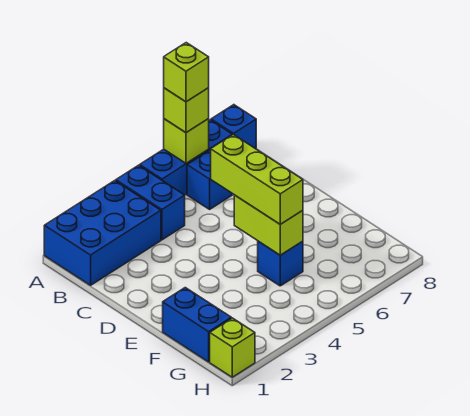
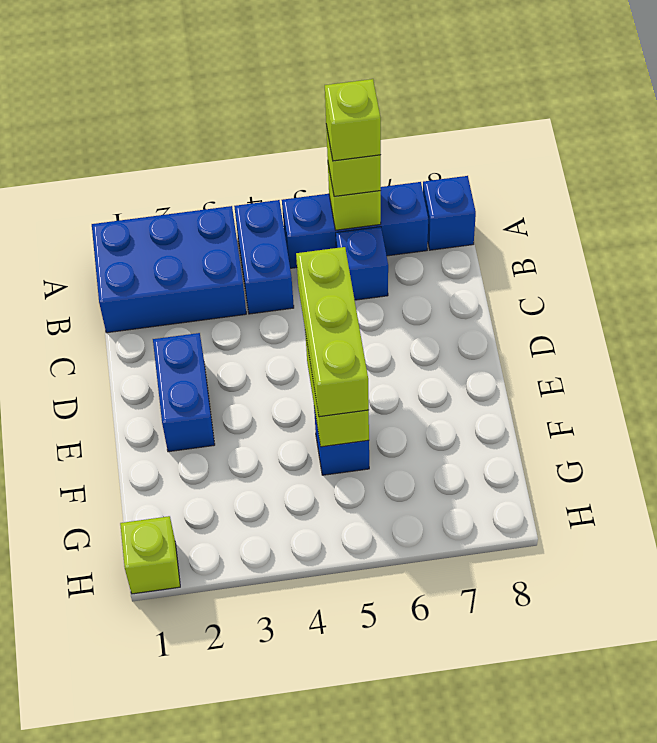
blue brick F1:G1 level 1 -> blue brick D2:E2 level 1

